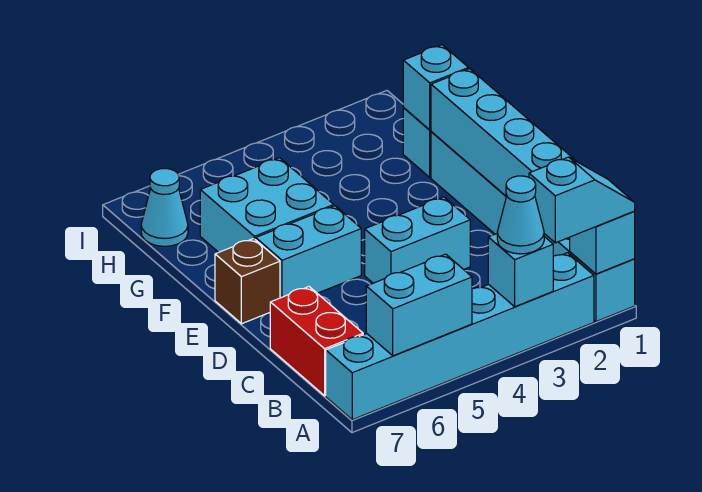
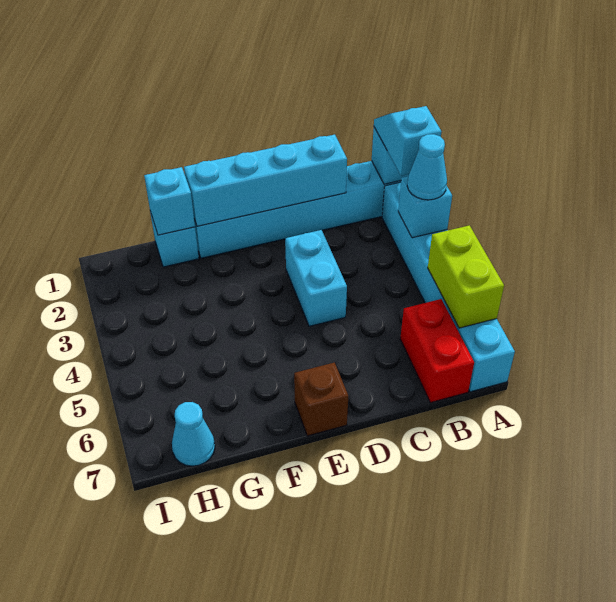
cyan brick A5:A6 level 2 -> lime brick A5:A6 level 2
red brick B7:C7 level 1 -> red brick B6:B7 level 1
cyan brick E5:E6 level 1 -> none
cyan brick F5:G6 level 1 -> none

